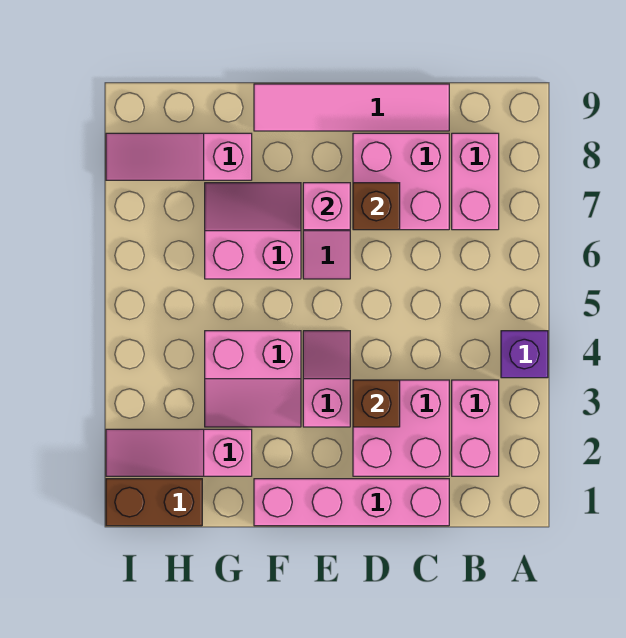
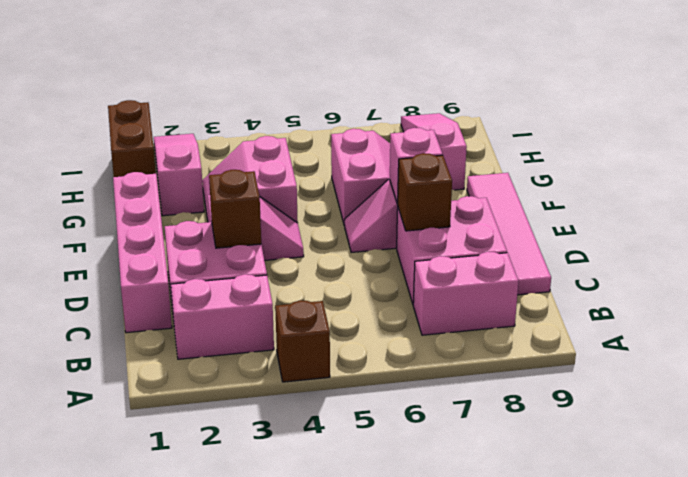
purple brick A4 level 1 -> brown brick A4 level 1

